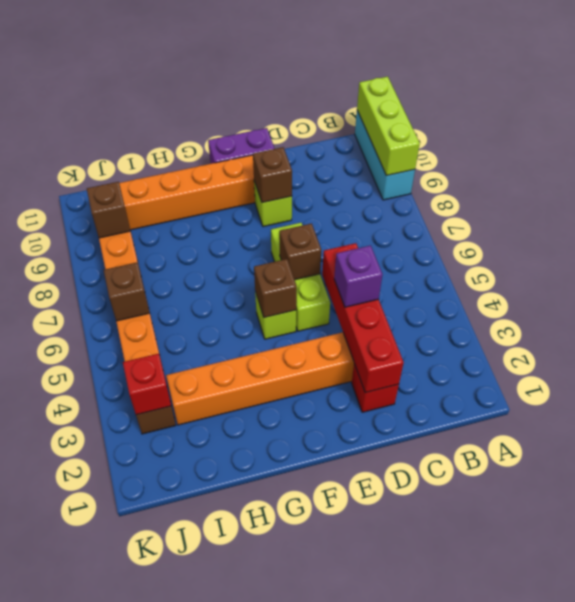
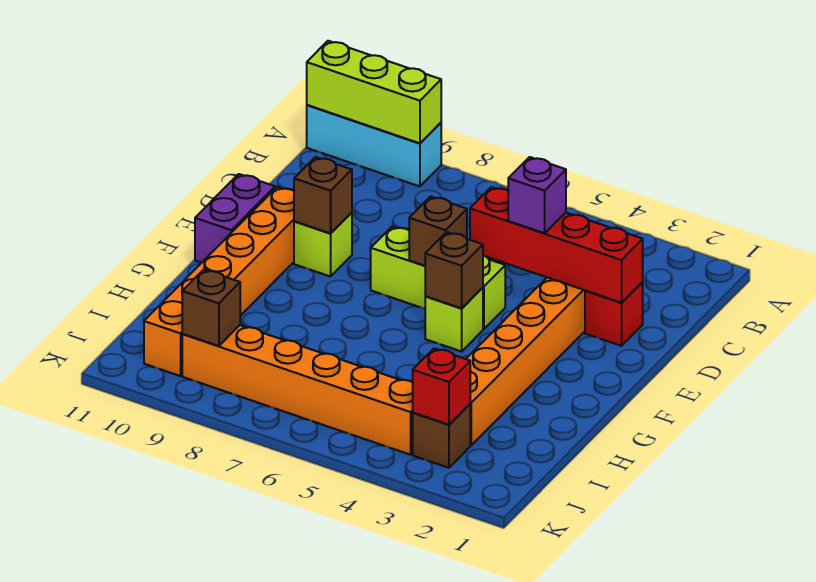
brown brick J6 level 2 -> none

